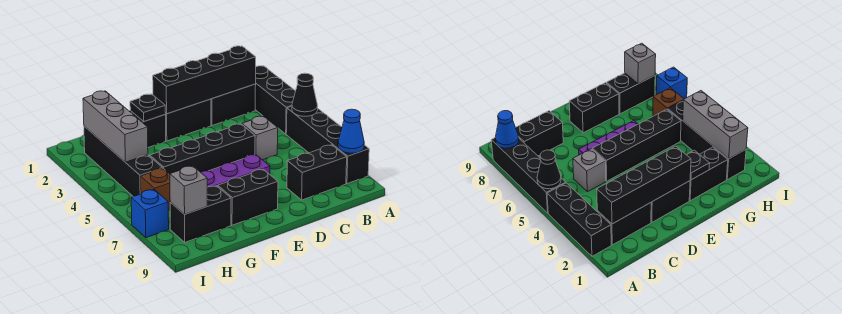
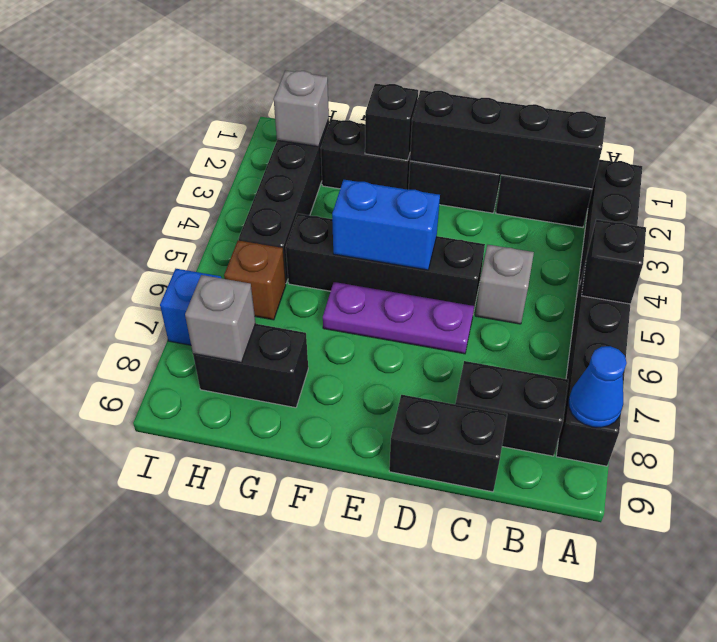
black cone A5 level 2 -> black brick A5 level 2
none -> blue brick E5:F5 level 2
black brick E8:F8 level 1 -> black brick C9:D9 level 1
black plate F2 level 2 -> black brick F2 level 2
grey brick H2:H4 level 2 -> grey brick H2 level 2

